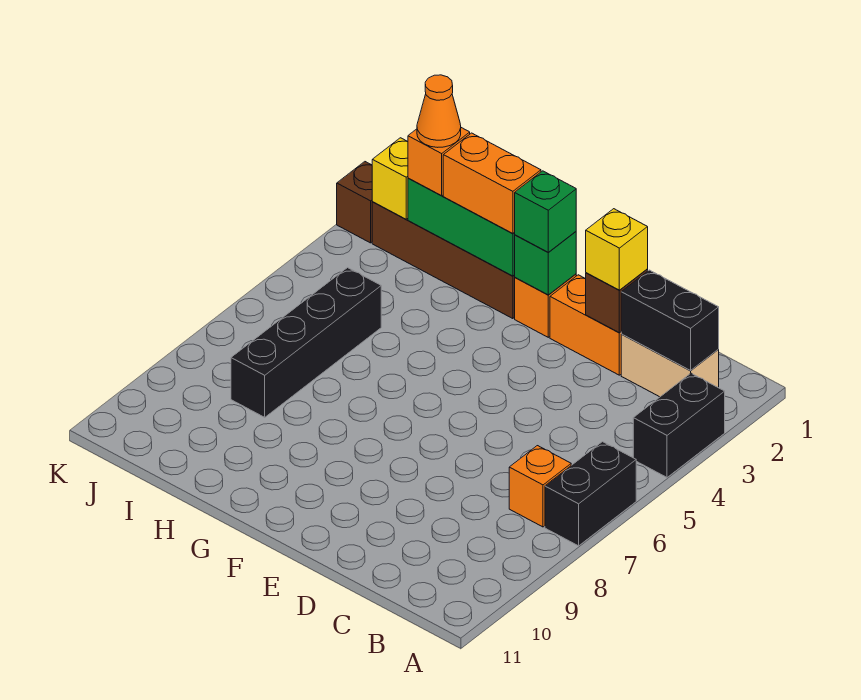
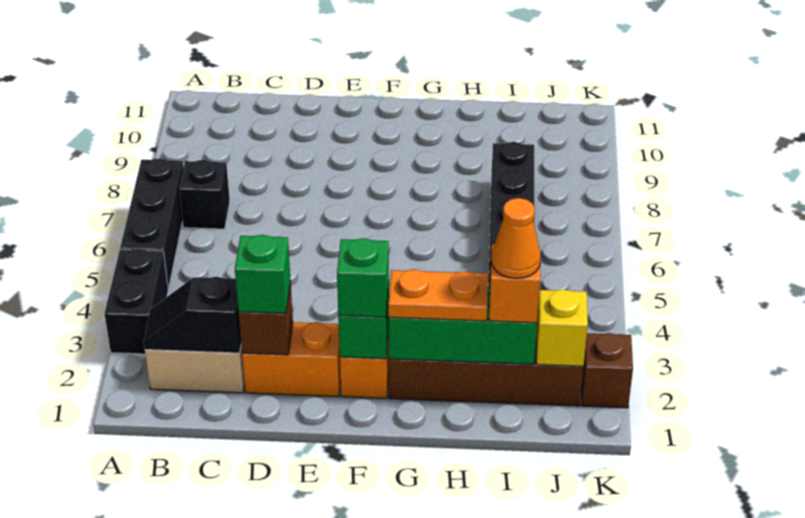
black brick A6:A7 level 1 -> black brick A5:A7 level 1
black brick B2:C2 level 2 -> black slope B2:C2 level 2 top C
orange brick B7 level 1 -> black brick B7 level 1
yellow brick D2 level 3 -> green brick D2 level 3
orange brick G2:H2 level 3 -> orange plate G2:H2 level 3

